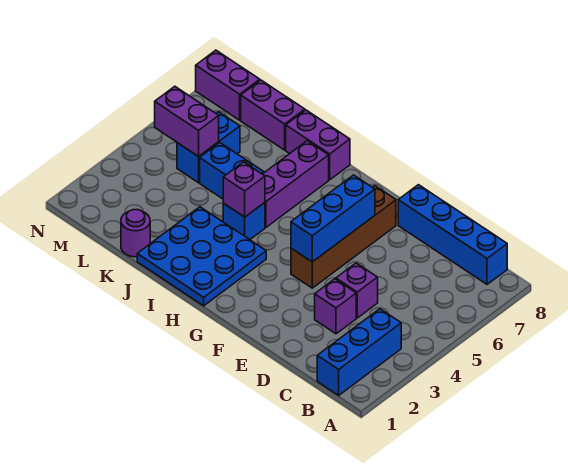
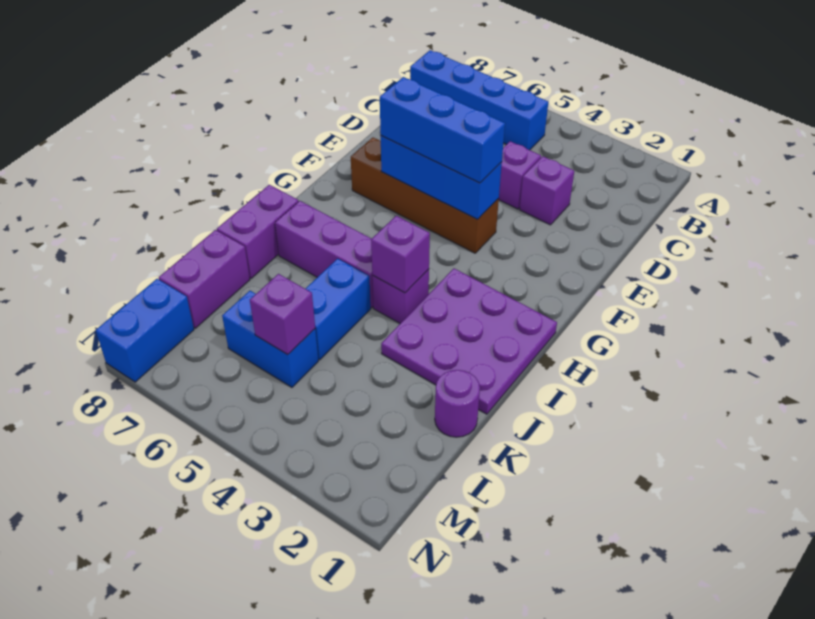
blue brick B1:B3 level 1 -> blue brick F4:F6 level 3
blue brick B8:E8 level 1 -> blue brick B5:B8 level 1
blue plate H1:J3 level 1 -> purple plate H1:J3 level 1
blue brick I4 level 1 -> purple brick I4 level 1
purple brick L5:M5 level 2 -> purple brick L5 level 2
purple brick M8:N8 level 1 -> blue brick M8:N8 level 1

